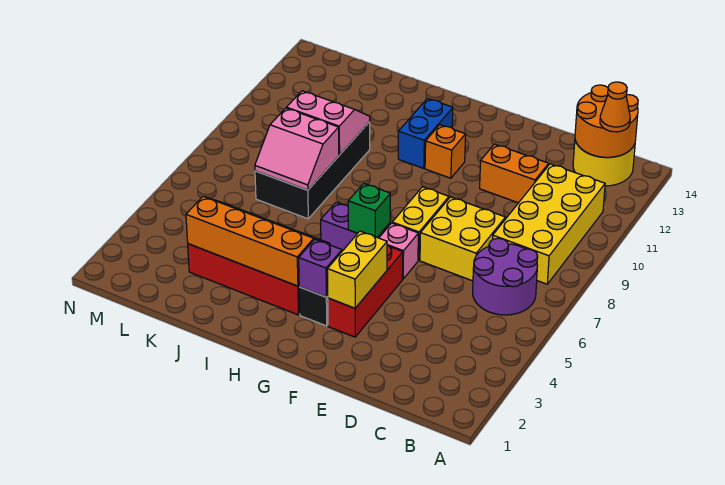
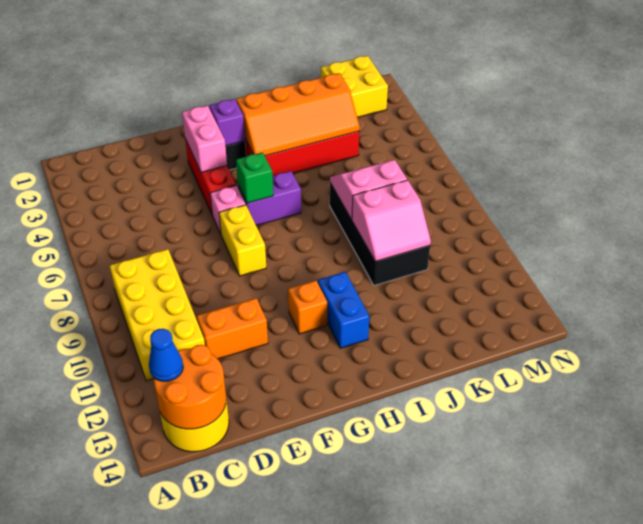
purple round brick B6:C7 level 1 -> none
orange cone B13 level 3 -> blue cone B13 level 3
yellow brick D7:E8 level 1 -> yellow brick L1:M2 level 1
yellow brick F3:F4 level 2 -> pink brick F3:F4 level 2

